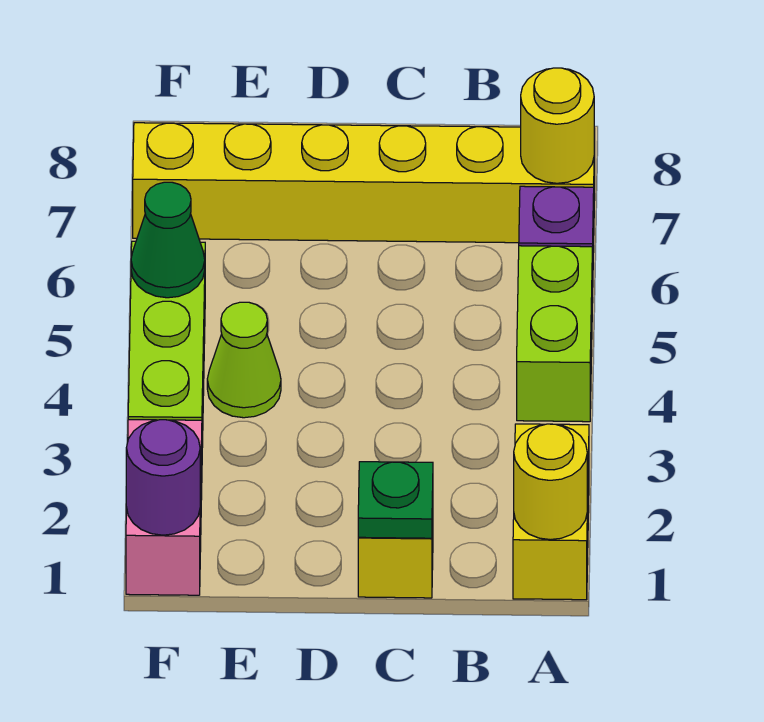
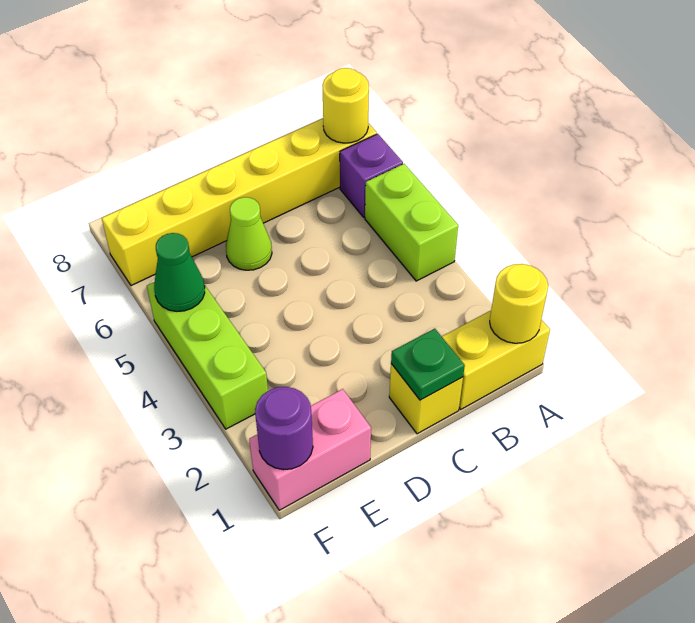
yellow brick A1:A2 level 1 -> yellow brick A1:B1 level 1
lime cone E4 level 1 -> lime cone D6 level 1
pink brick F1:F2 level 1 -> pink brick E1:F1 level 1

